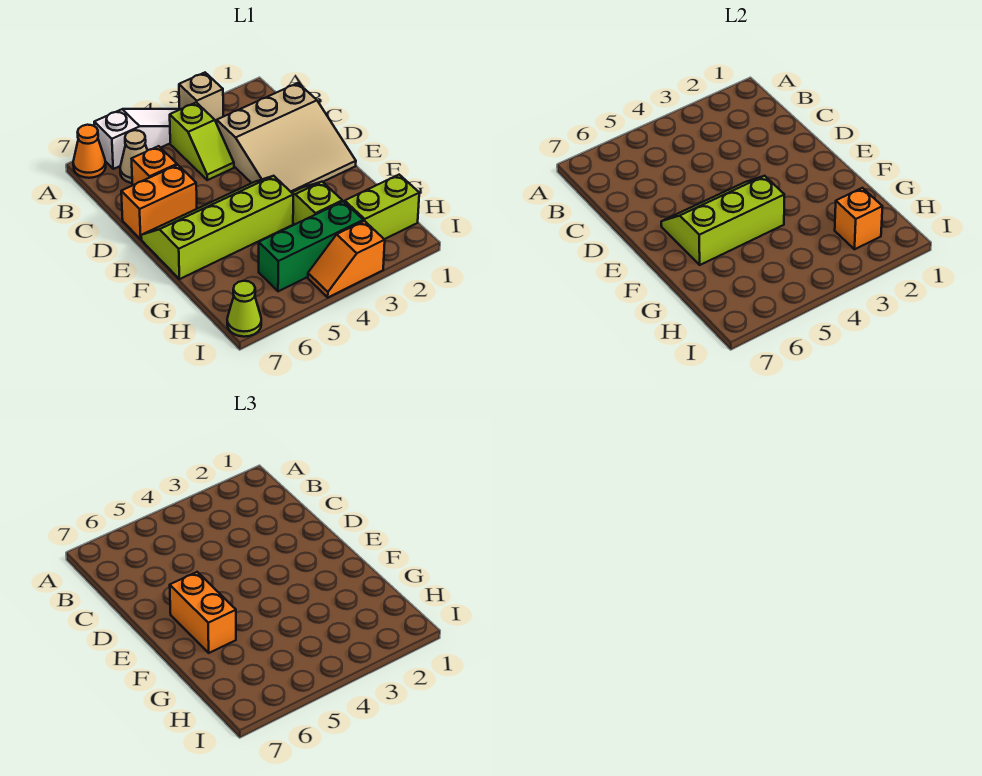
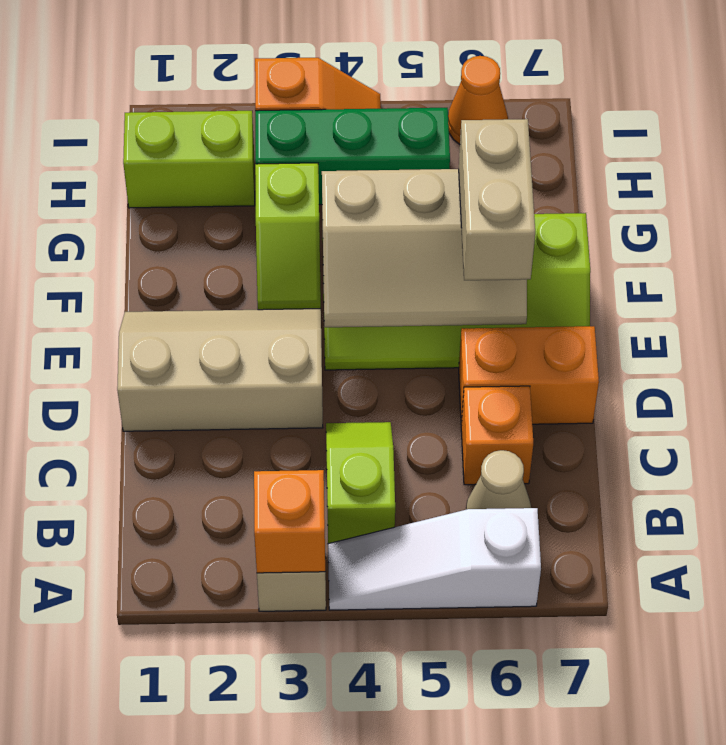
orange cone A7 level 1 -> orange cone I6 level 1
tan slope C1:E3 level 1 top C -> tan slope D1:E3 level 1 top D
lime slope E4:F6 level 2 top F -> tan slope E4:F6 level 2 top F
orange brick E6:F6 level 3 -> tan brick E6:F6 level 3
orange brick H2 level 2 -> orange brick A3 level 2
lime cone I7 level 1 -> none

